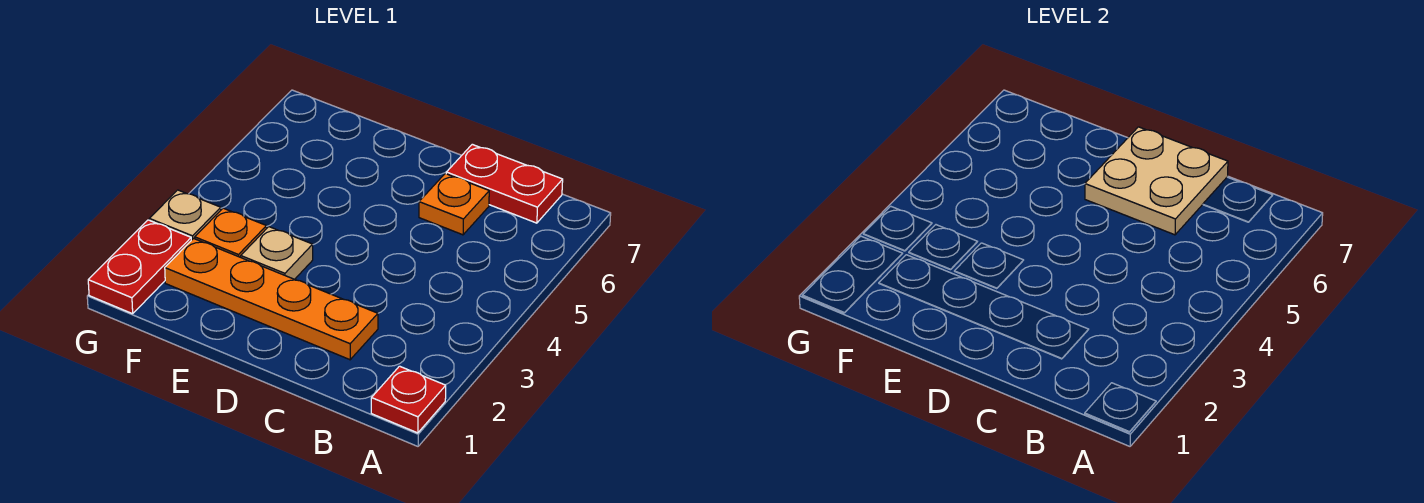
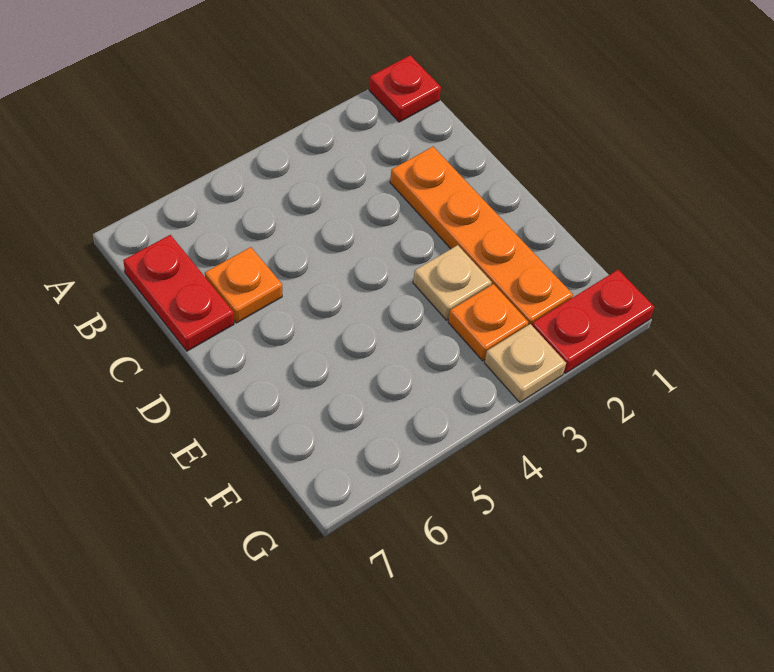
tan plate C6:D7 level 2 -> none

